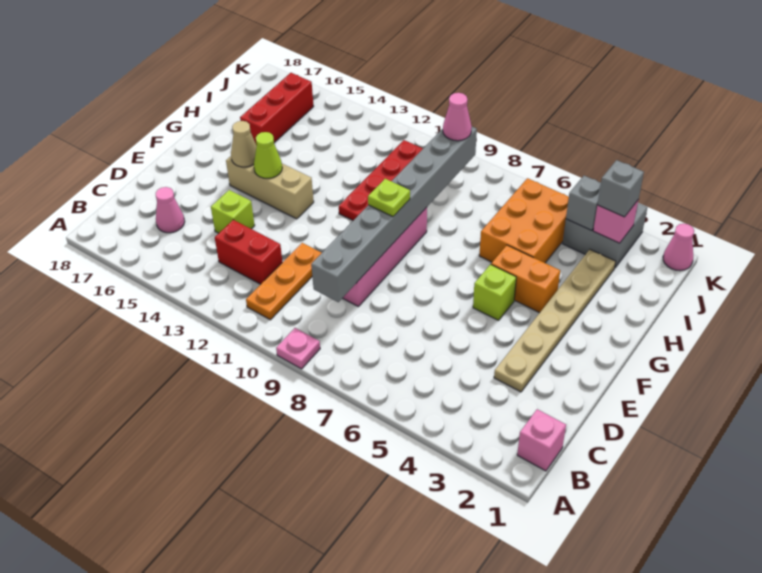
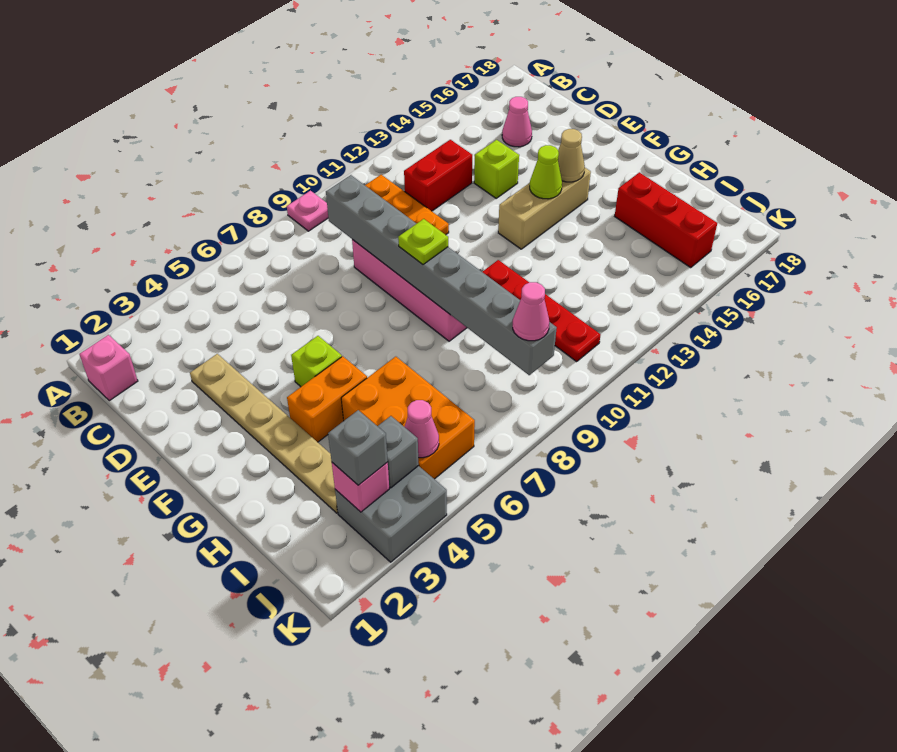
pink cone K1 level 1 -> pink cone J5 level 2

